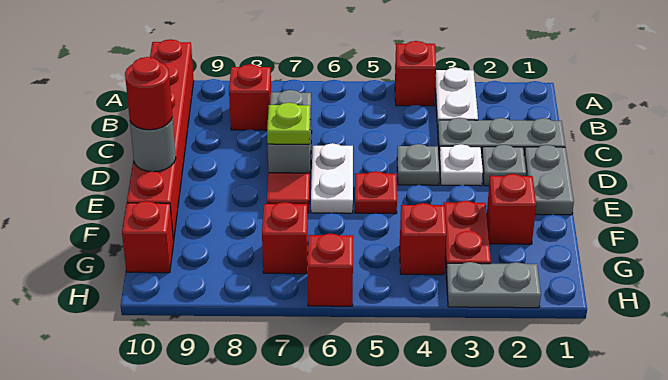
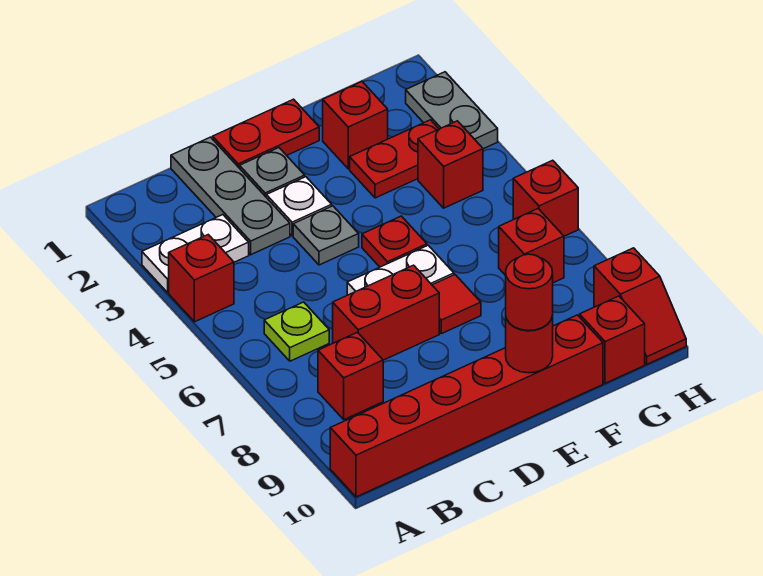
grey brick C7:D7 level 1 -> red brick C7:D7 level 1
grey plate D1:E1 level 1 -> red plate D1:E1 level 1
lime plate D7 level 2 -> lime plate B6 level 1
grey round brick E10 level 2 -> red round brick E10 level 2
none -> red slope H9:H10 level 1 top 9

